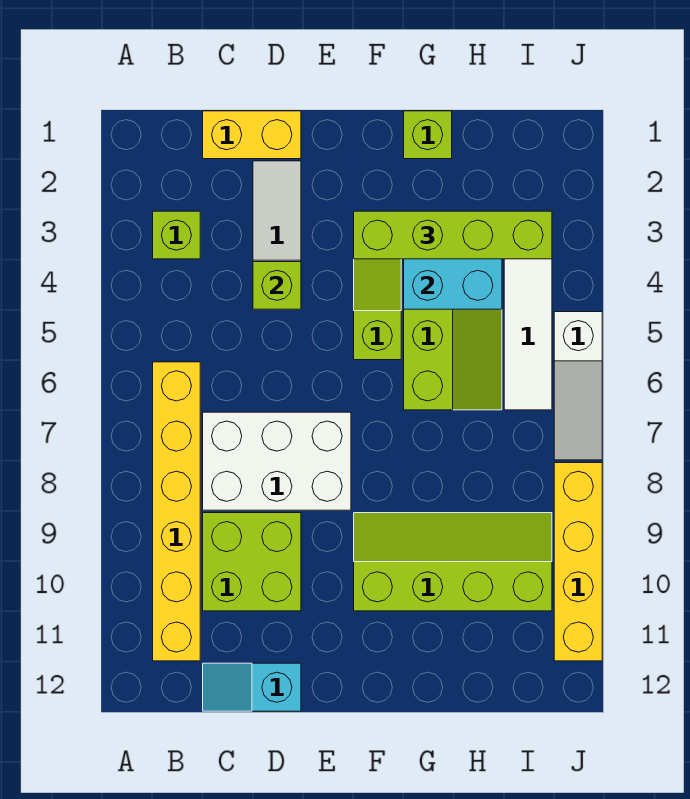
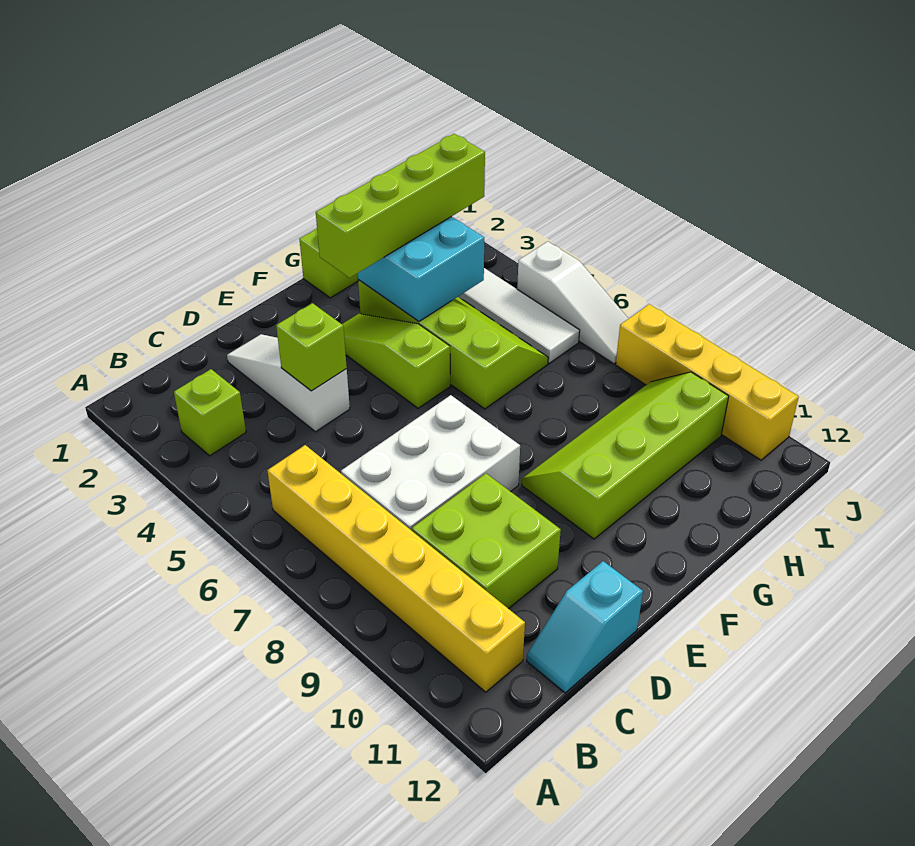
yellow brick C1:D1 level 1 -> none

